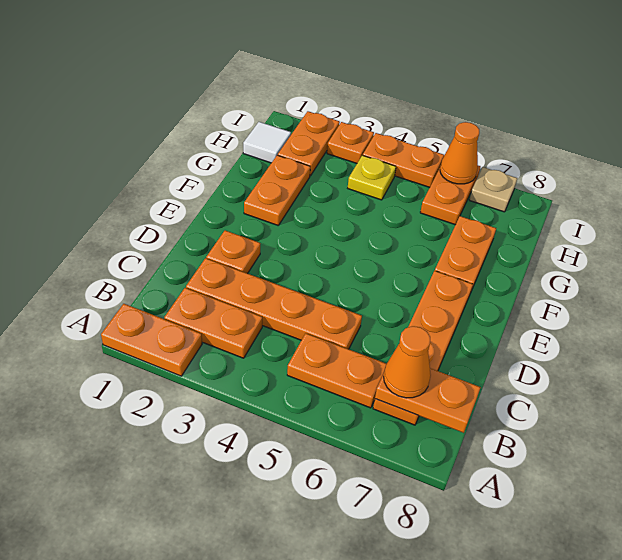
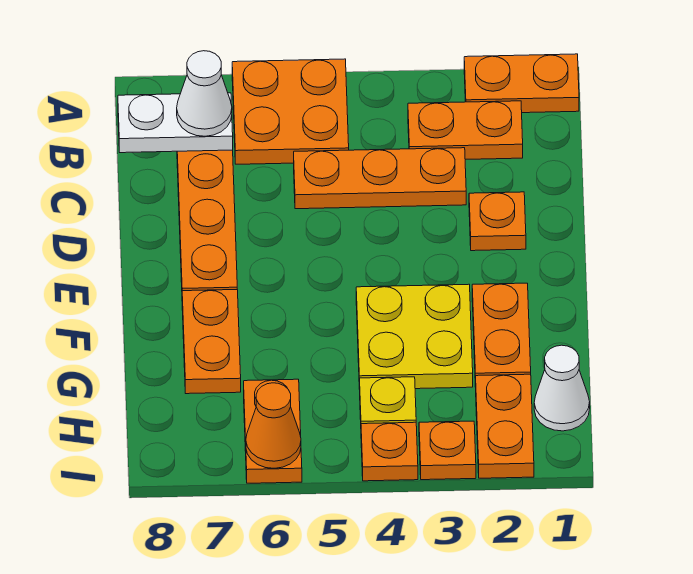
orange plate B5:B6 level 1 -> orange plate A5:B6 level 1
orange plate B7:B8 level 2 -> white plate B7:B8 level 2
orange cone B7 level 3 -> white cone B7 level 3
orange plate C2:C5 level 1 -> orange plate C3:C5 level 1
none -> yellow plate F3:G4 level 1
white tile H1 level 1 -> white cone H1 level 1
orange plate I4:I5 level 1 -> orange plate I4 level 1
tan plate I7 level 1 -> none

